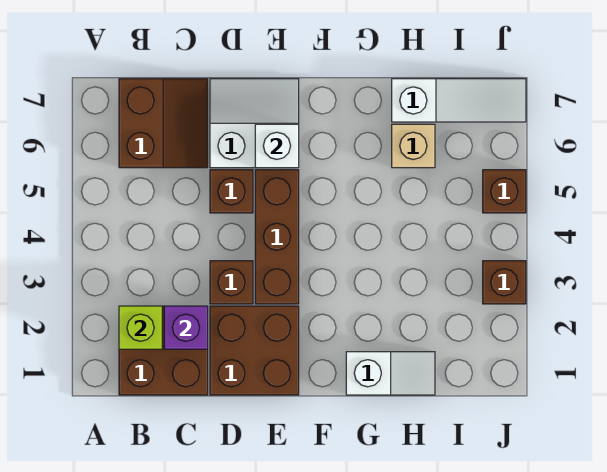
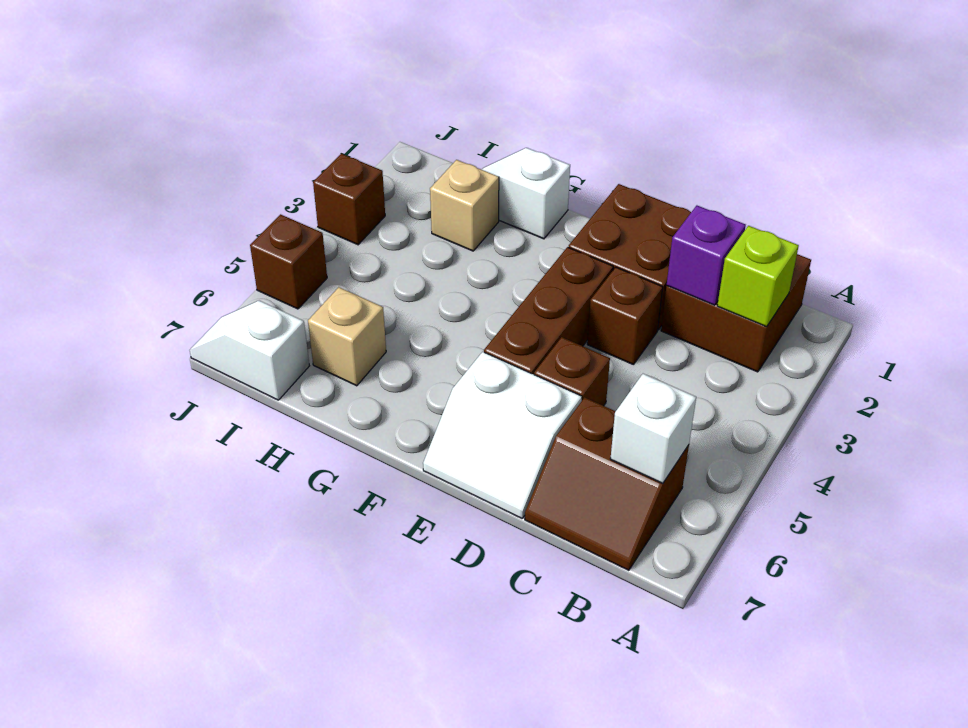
brown slope B6:C7 level 1 top B -> brown slope B6:C7 level 1 top 6
white brick E6 level 2 -> white brick B6 level 2
none -> tan brick H2 level 1
white slope H7:J7 level 1 top H -> white slope I7:J7 level 1 top I

